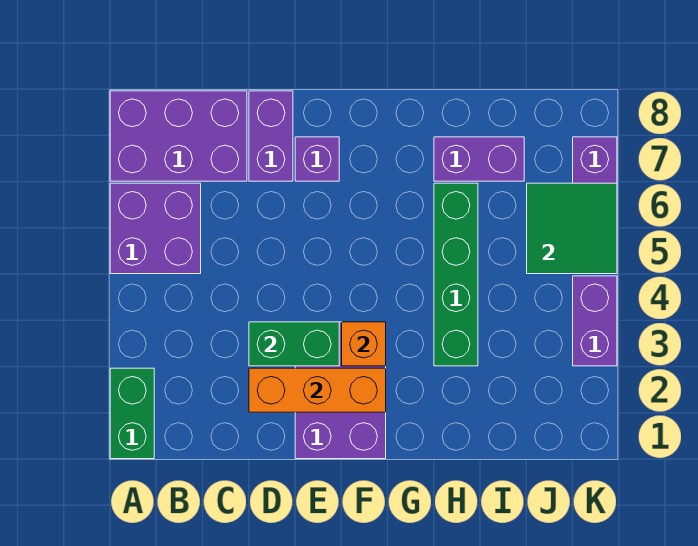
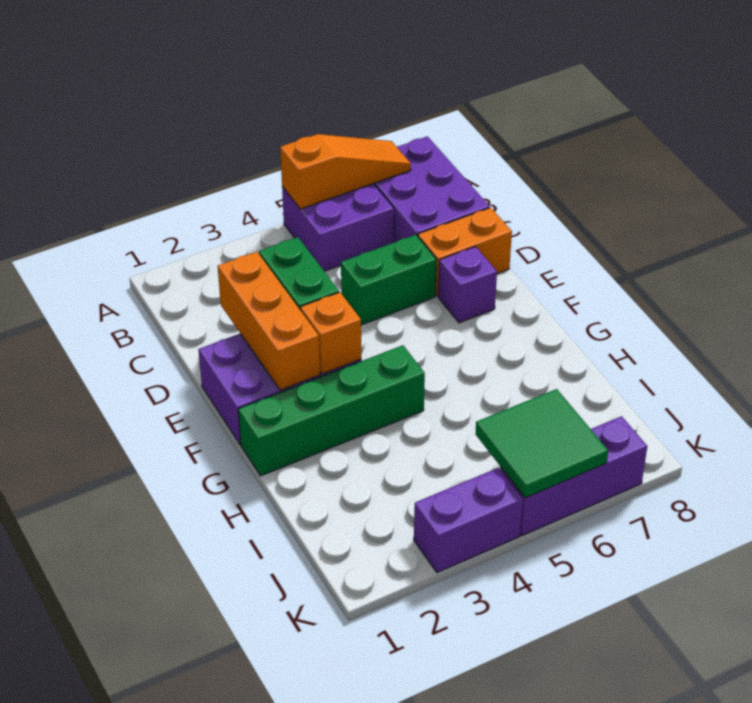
green brick A1:A2 level 1 -> green brick D5:D6 level 1
none -> orange slope A5:A7 level 2 top 5
purple brick D7:D8 level 1 -> orange brick D7:D8 level 1
green brick H3:H6 level 1 -> green brick G1:G4 level 1
purple brick H7:I7 level 1 -> none

